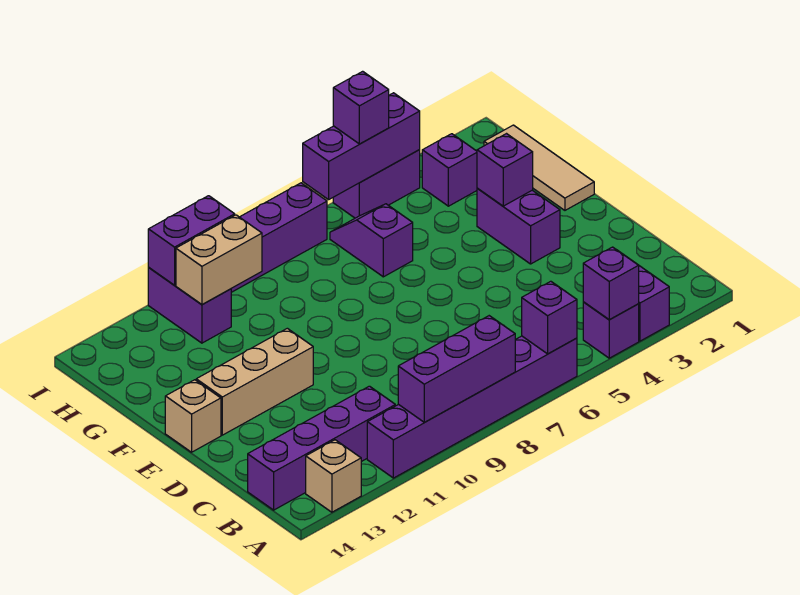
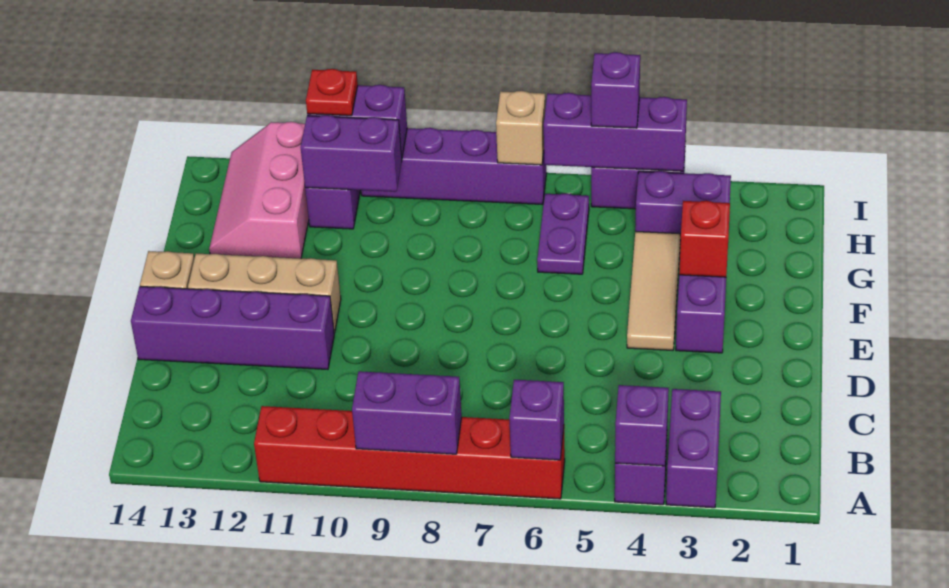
purple brick A6:A11 level 1 -> red brick A6:A11 level 1
purple brick A8:A10 level 2 -> purple brick A8:A9 level 2
tan brick A13 level 1 -> tan brick I7 level 2
purple brick B11:B14 level 1 -> purple brick D11:D14 level 1
tan tile F1:H1 level 1 -> tan tile E4:G4 level 1
purple brick F3 level 2 -> red brick F3 level 2
purple slope G6:H6 level 1 top G -> purple plate G6:H6 level 1
none -> pink slope G12:I13 level 1 top 12
purple brick H3 level 1 -> purple brick H3:H4 level 1
tan brick H10:H11 level 2 -> purple brick H10:H11 level 2
none -> red plate I11 level 3

